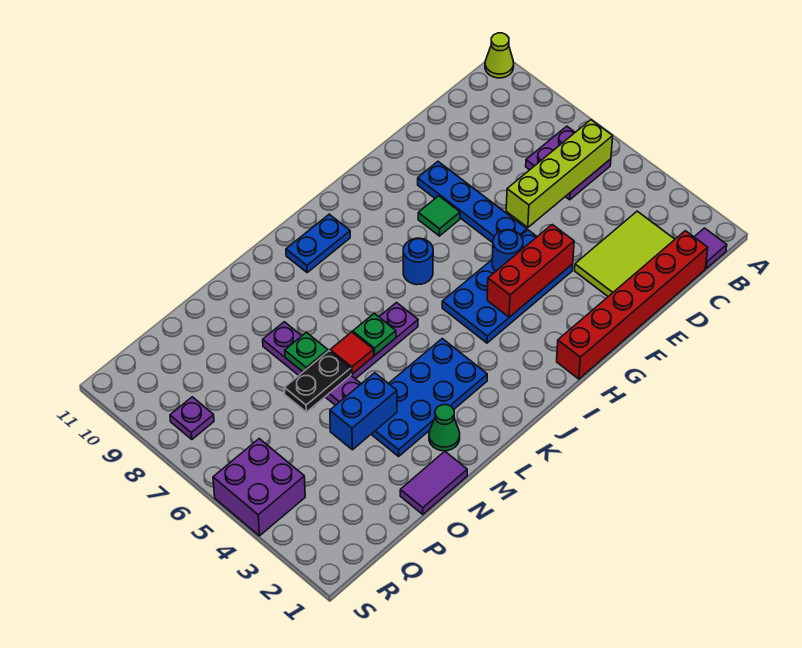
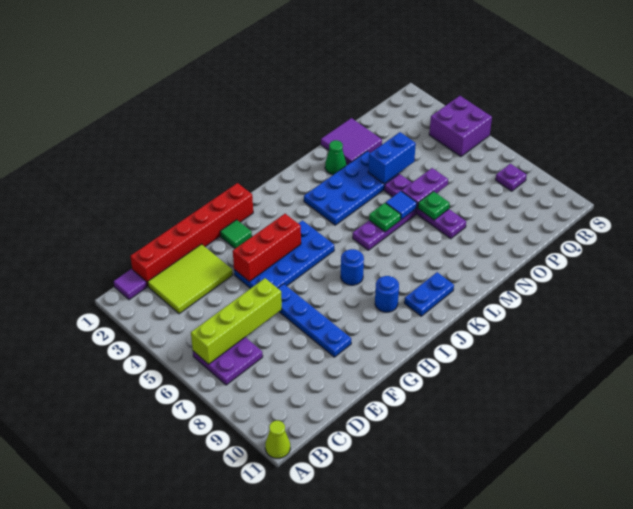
blue round brick G5 level 2 -> blue round brick I9 level 1
green tile G8 level 1 -> green tile G2 level 1
red tile M6 level 2 -> blue tile M6 level 2
purple tile N1:O1 level 1 -> purple tile N1:O2 level 1
black plate N6:O6 level 2 -> purple plate N6:O6 level 2

